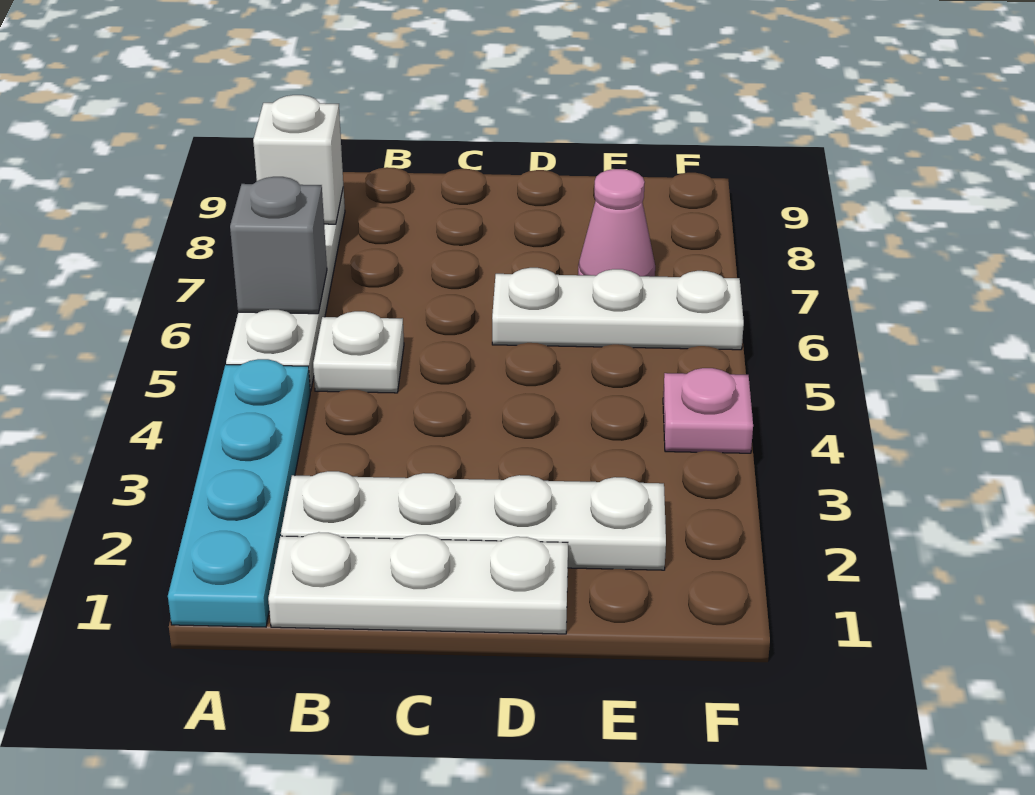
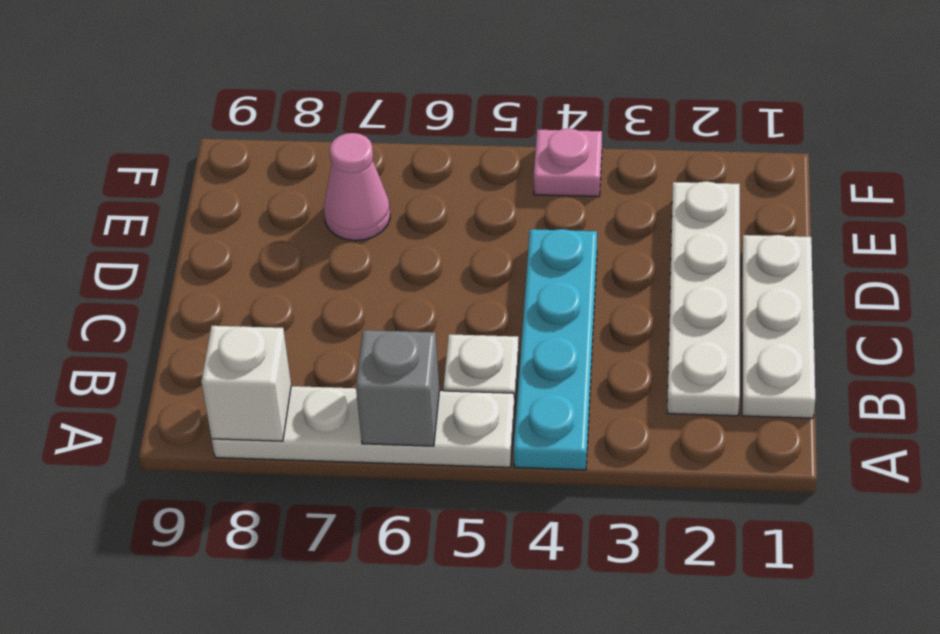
cyan plate A1:A4 level 1 -> cyan plate A4:D4 level 1
white plate D6:F6 level 1 -> none

